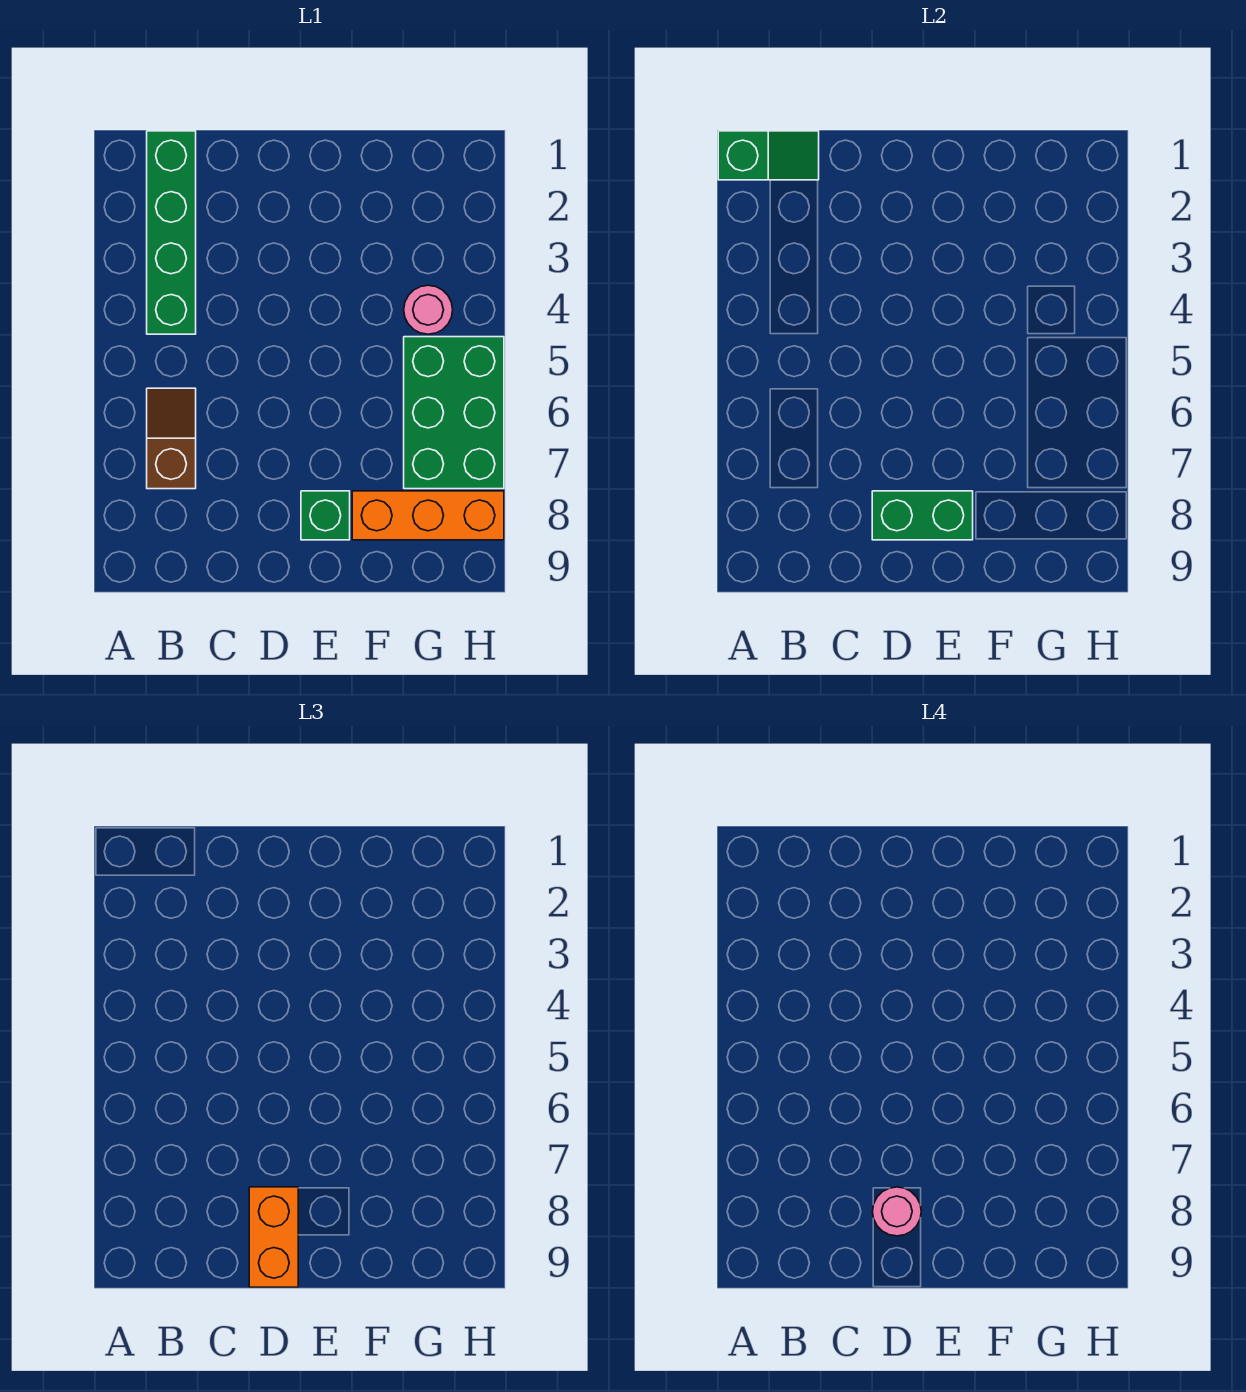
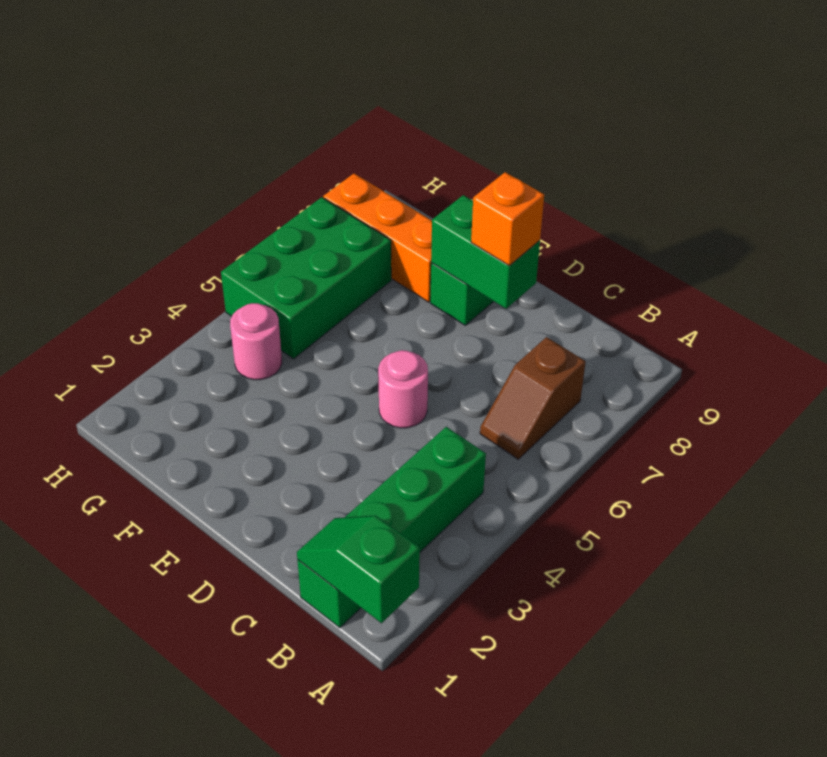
orange brick D8:D9 level 3 -> orange brick D8 level 3
pink round brick D8 level 4 -> pink round brick D5 level 1

